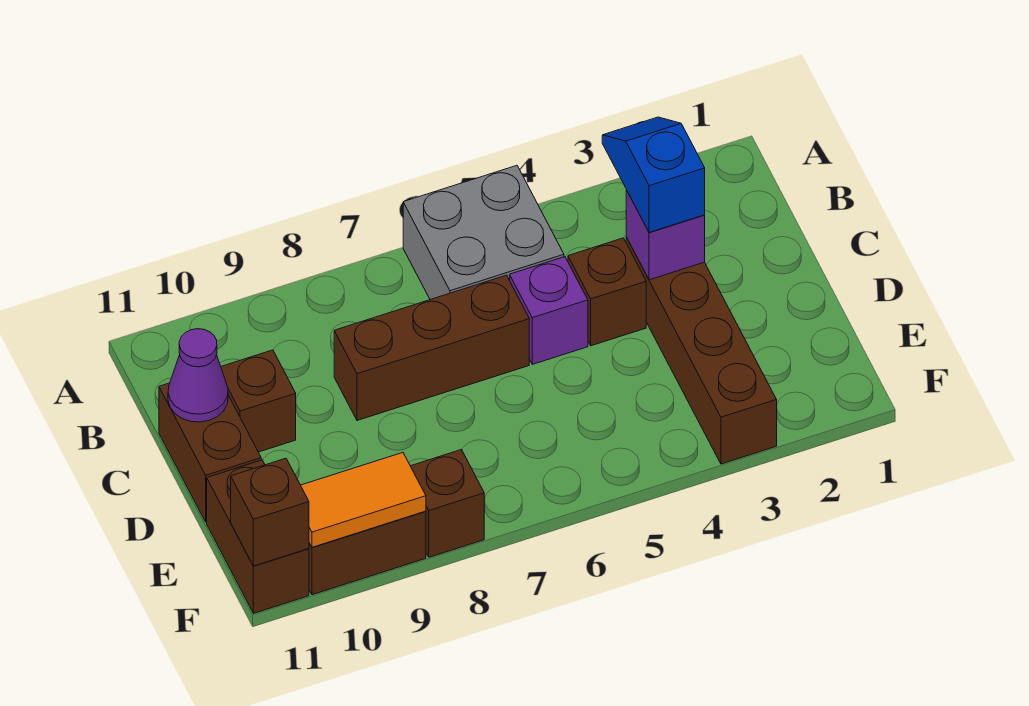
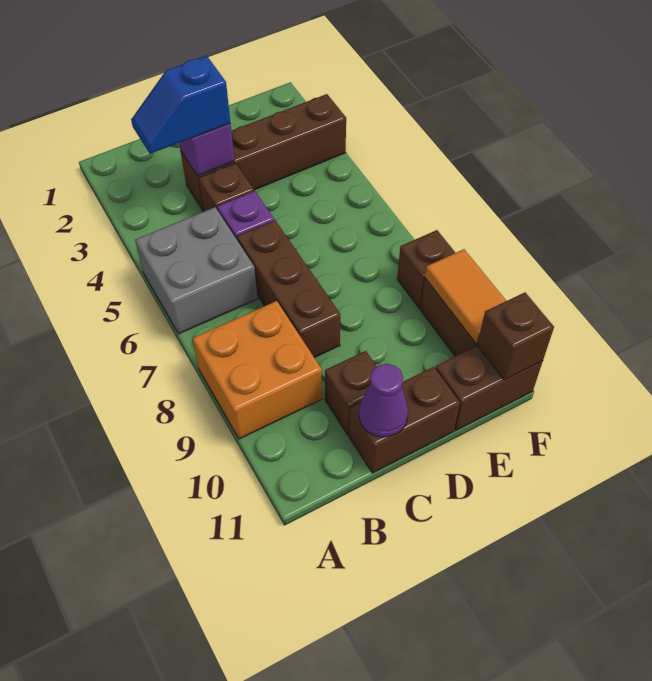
none -> orange brick A8:B9 level 1

